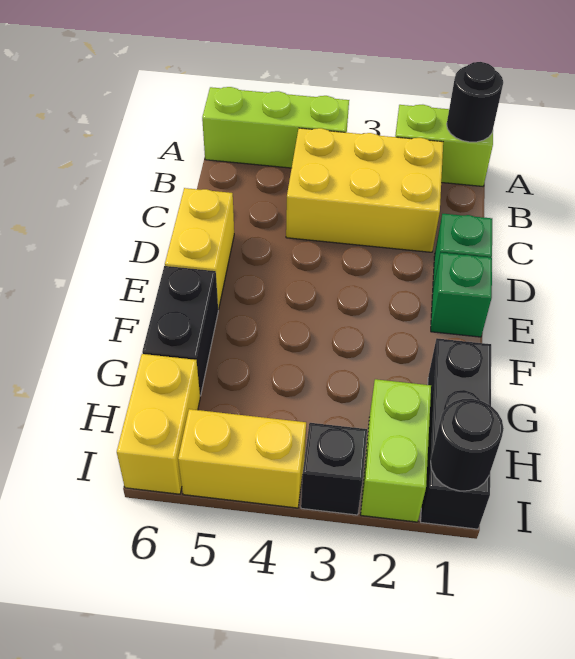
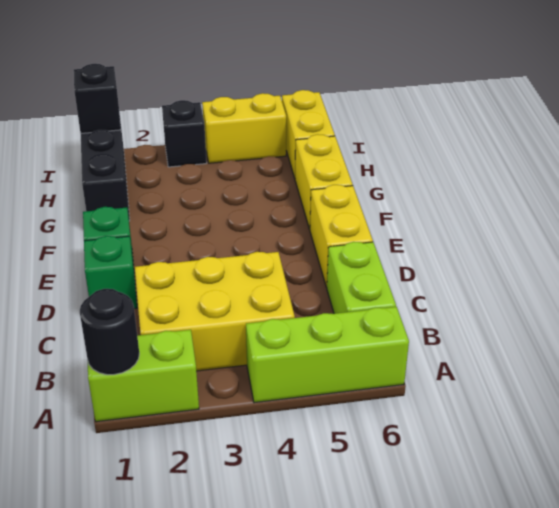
black brick F6:G6 level 1 -> yellow brick F6:G6 level 1
lime brick H2:I2 level 1 -> lime brick B6:C6 level 1
black round brick I1 level 2 -> black brick I1 level 2

